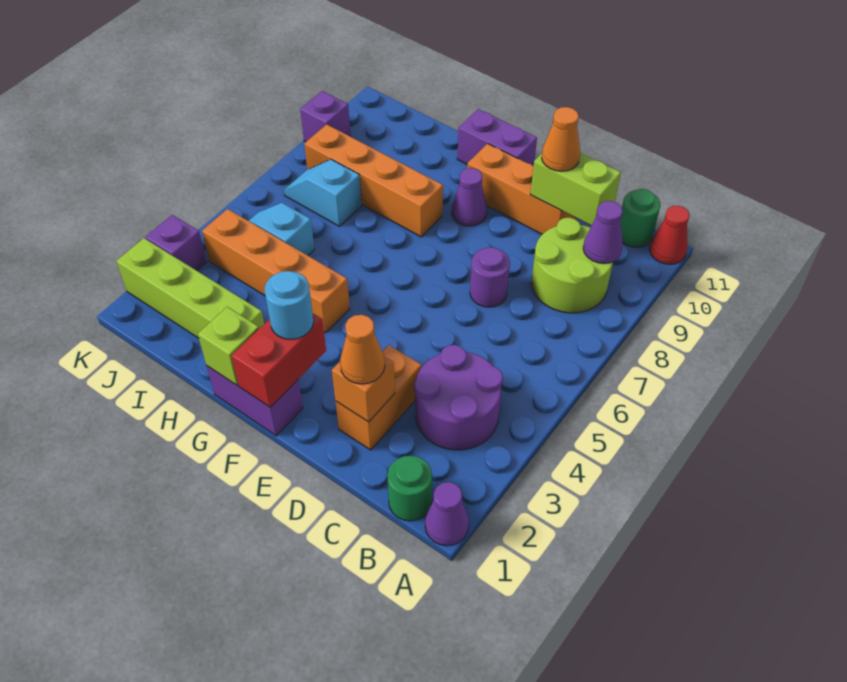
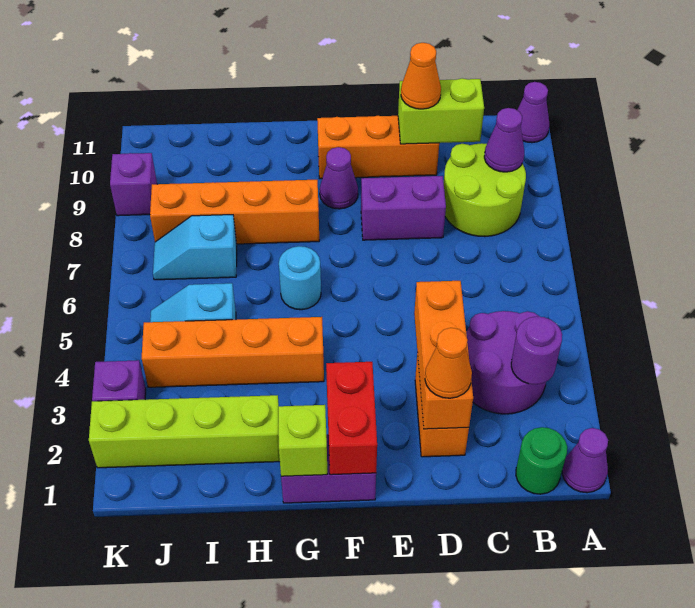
red cone A11 level 1 -> purple cone A11 level 1
green round brick B11 level 1 -> none
orange brick D2 level 2 -> orange brick D2:D4 level 2
purple round brick D7 level 1 -> purple round brick B3 level 2
cyan round brick F2 level 3 -> cyan round brick G6 level 1
purple brick F11:G11 level 1 -> purple brick D8:E8 level 1

